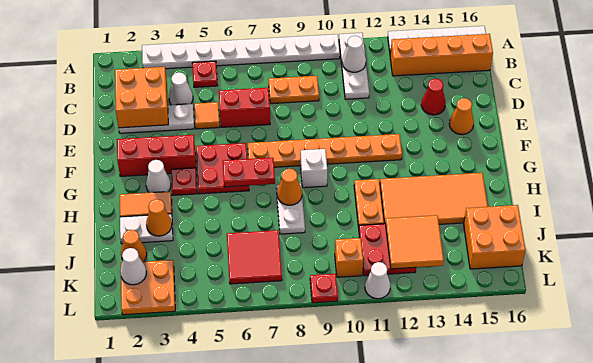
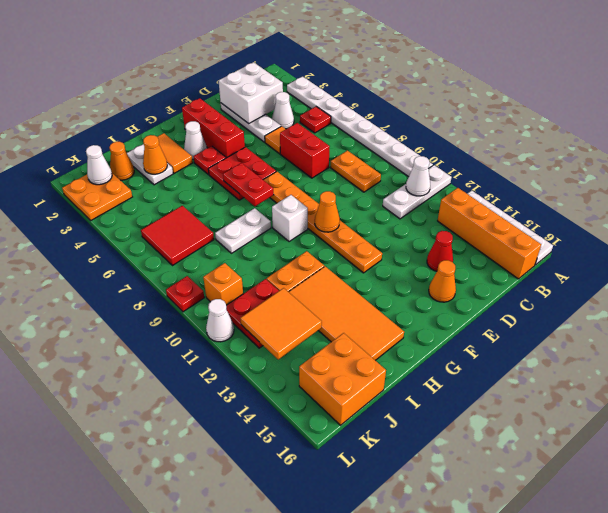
orange brick C2:D3 level 2 -> white brick C2:D3 level 2
orange cone H8 level 2 -> orange cone F10 level 2

